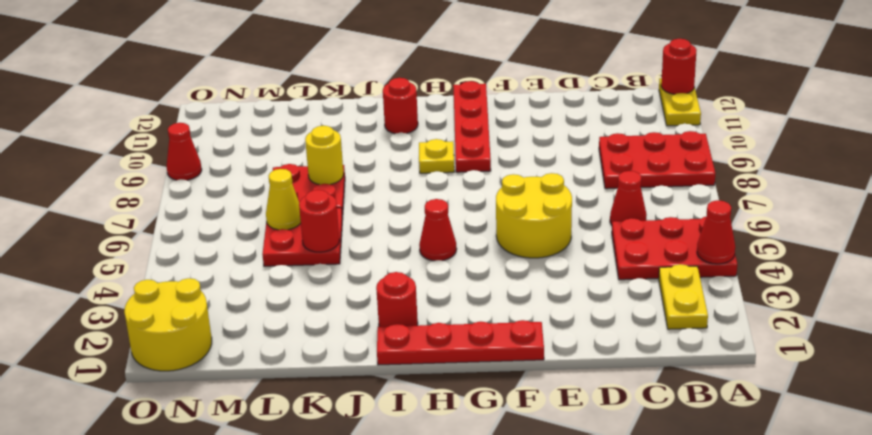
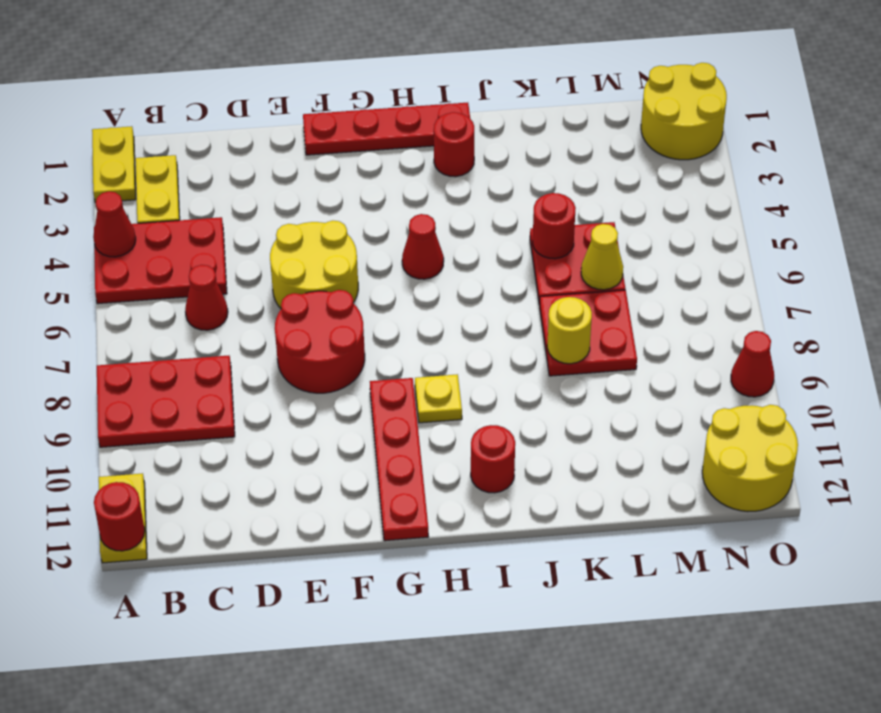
none -> yellow plate A1:A2 level 1
none -> red round brick E7:F8 level 1
none -> yellow round brick N11:O12 level 1

